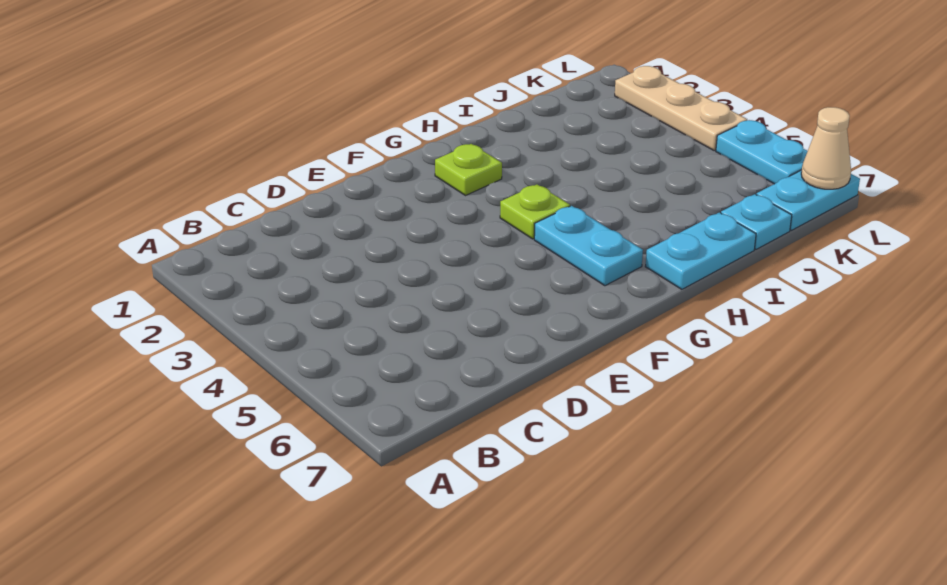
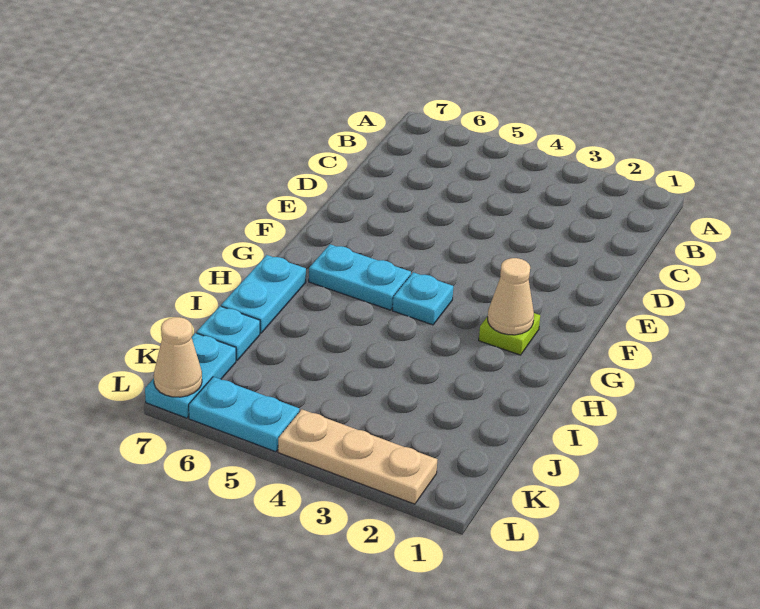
none -> tan cone G2 level 2
lime plate G4 level 1 -> cyan plate G4 level 1

